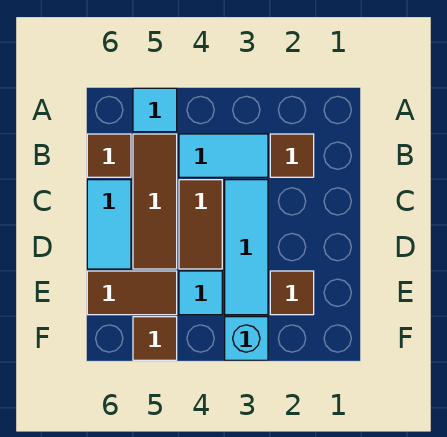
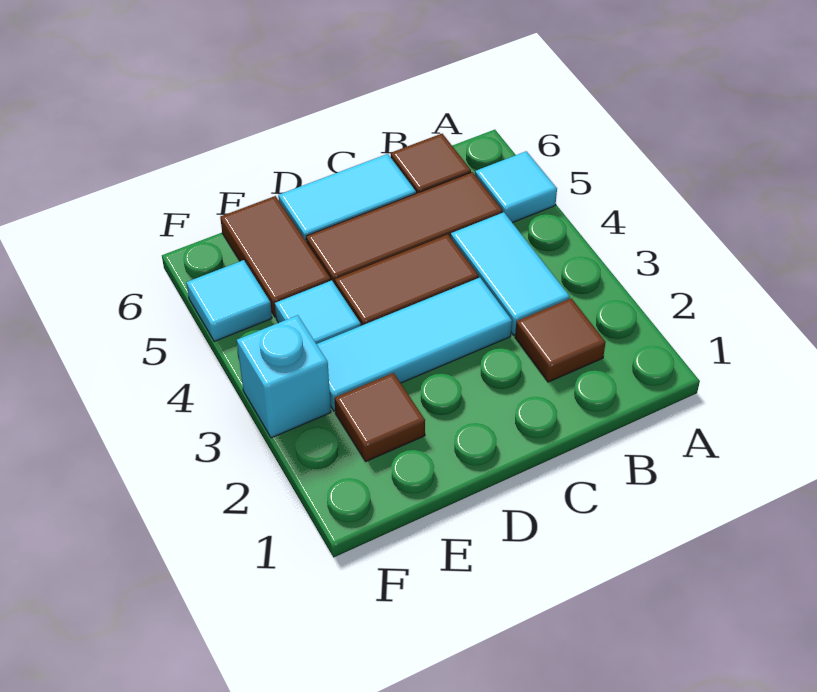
brown tile F5 level 1 -> cyan tile F5 level 1

